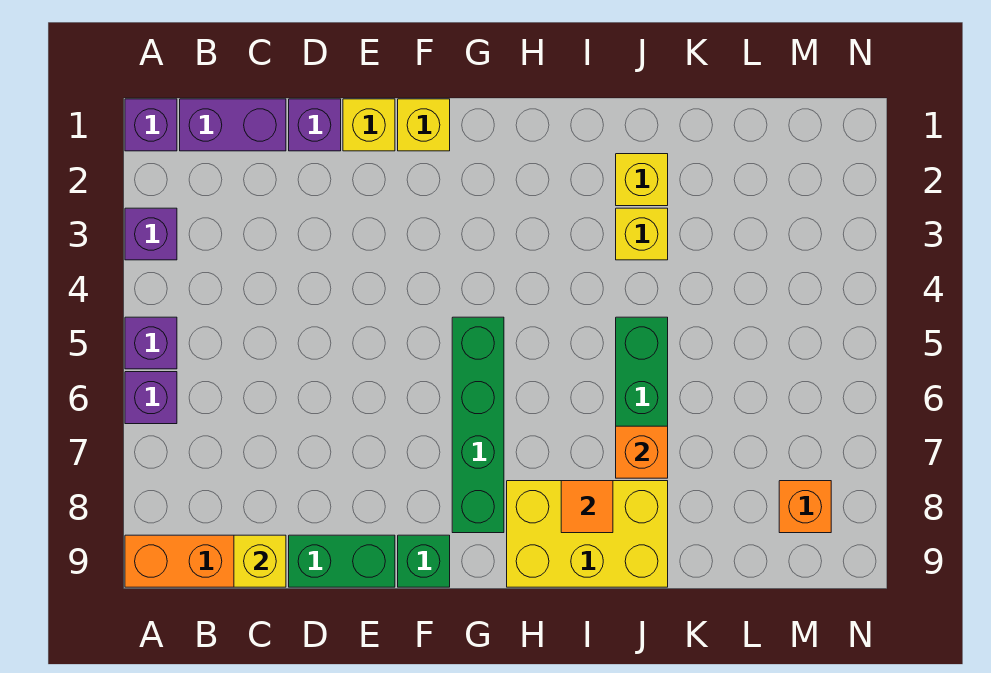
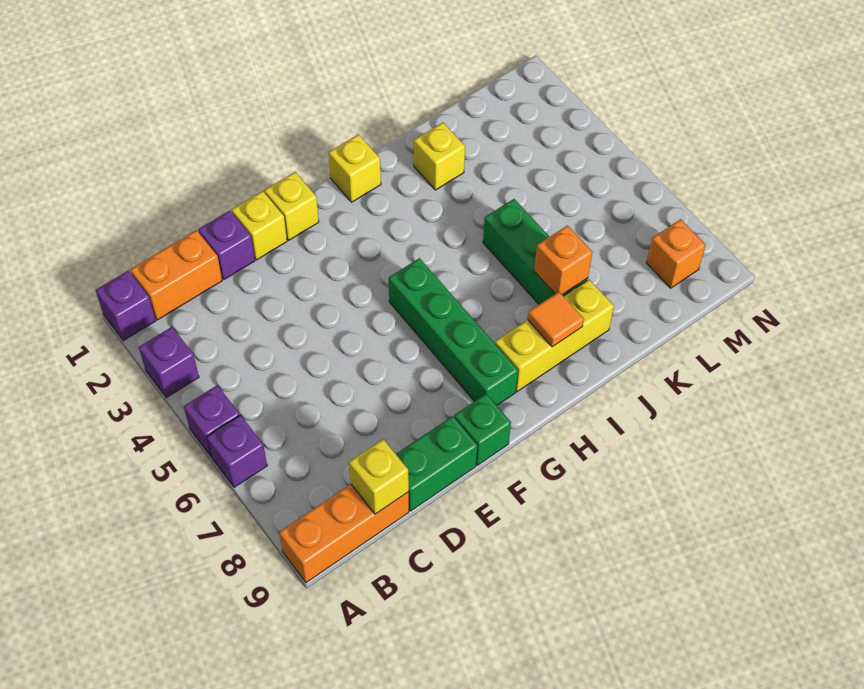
purple brick B1:C1 level 1 -> orange brick B1:C1 level 1
yellow brick H8:J9 level 1 -> yellow brick H8:J8 level 1
yellow brick J3 level 1 -> yellow brick H1 level 1

